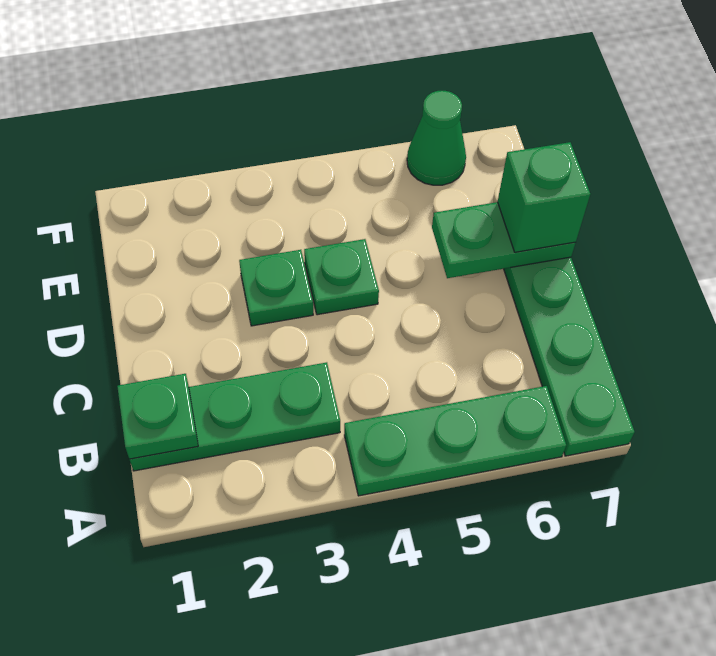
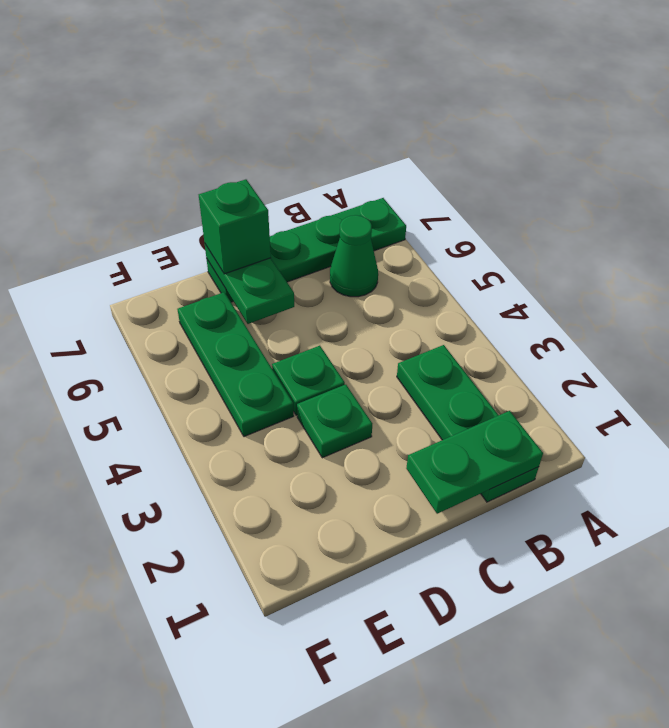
green plate A4:A6 level 1 -> green plate E4:E6 level 1
green plate B1 level 2 -> green plate B1:C1 level 2
green cone F6 level 1 -> green cone B6 level 1

